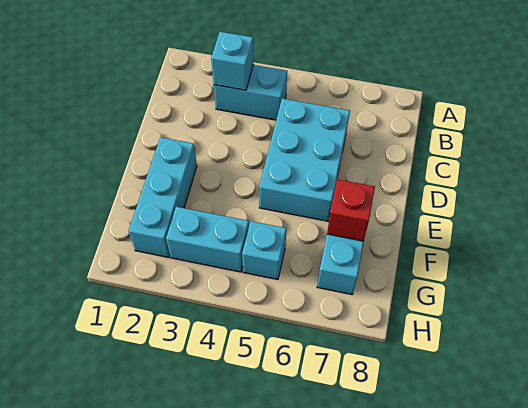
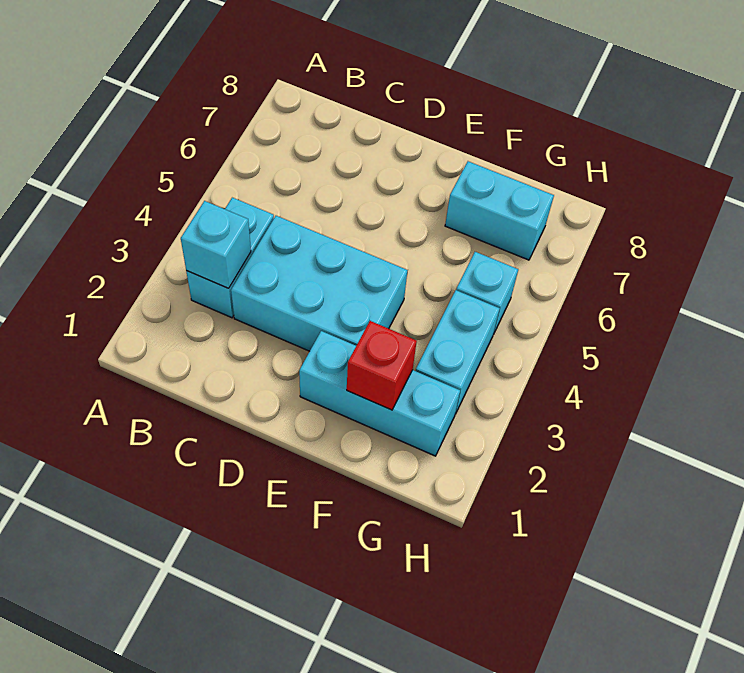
cyan brick C5:E6 level 1 -> cyan brick C3:E4 level 1
red brick F7 level 2 -> red brick F2 level 2

